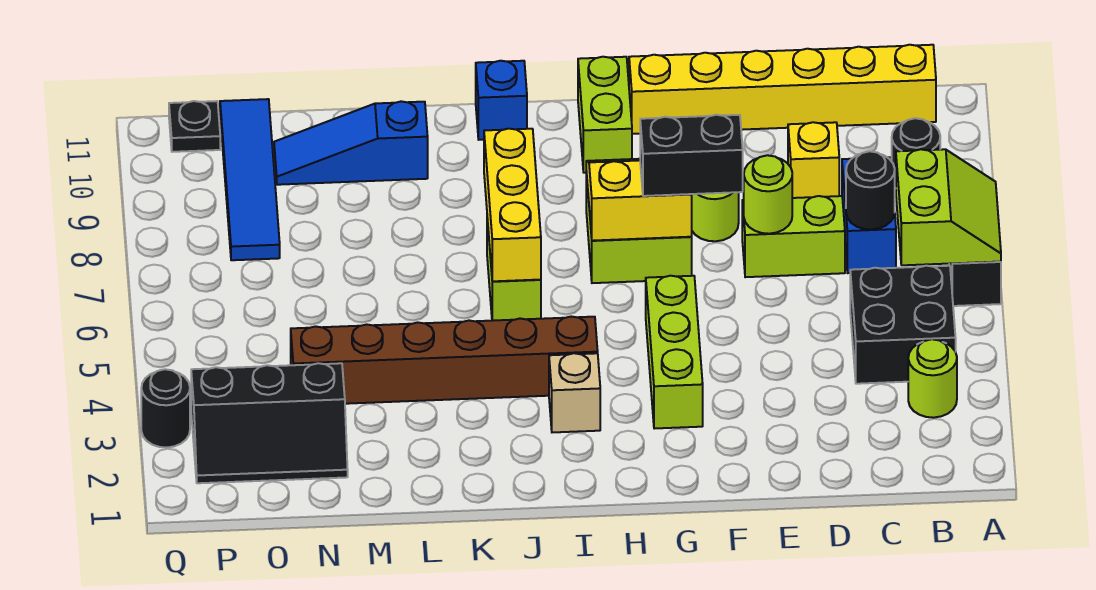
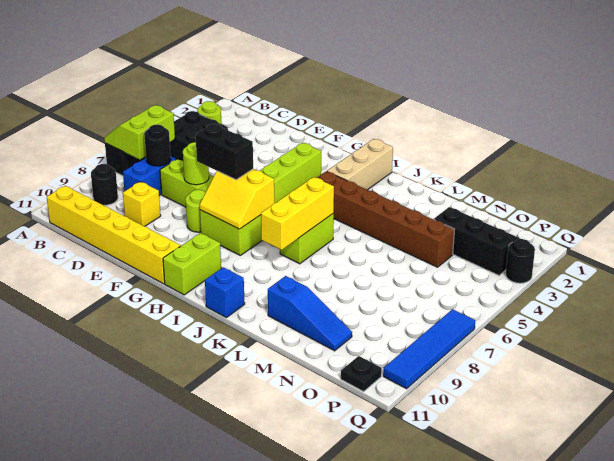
tan brick I3 level 1 -> tan brick I1:I3 level 1
blue tile O8:O11 level 1 -> blue tile Q7:Q10 level 1

